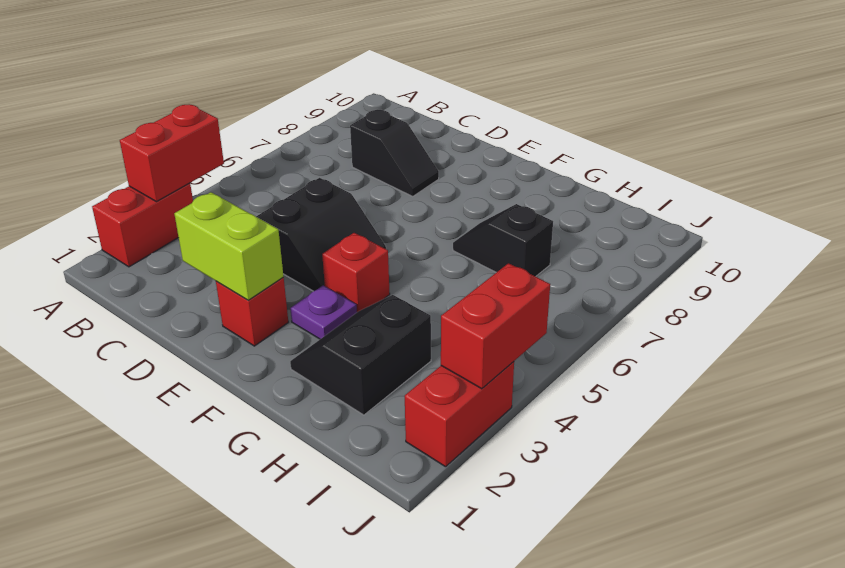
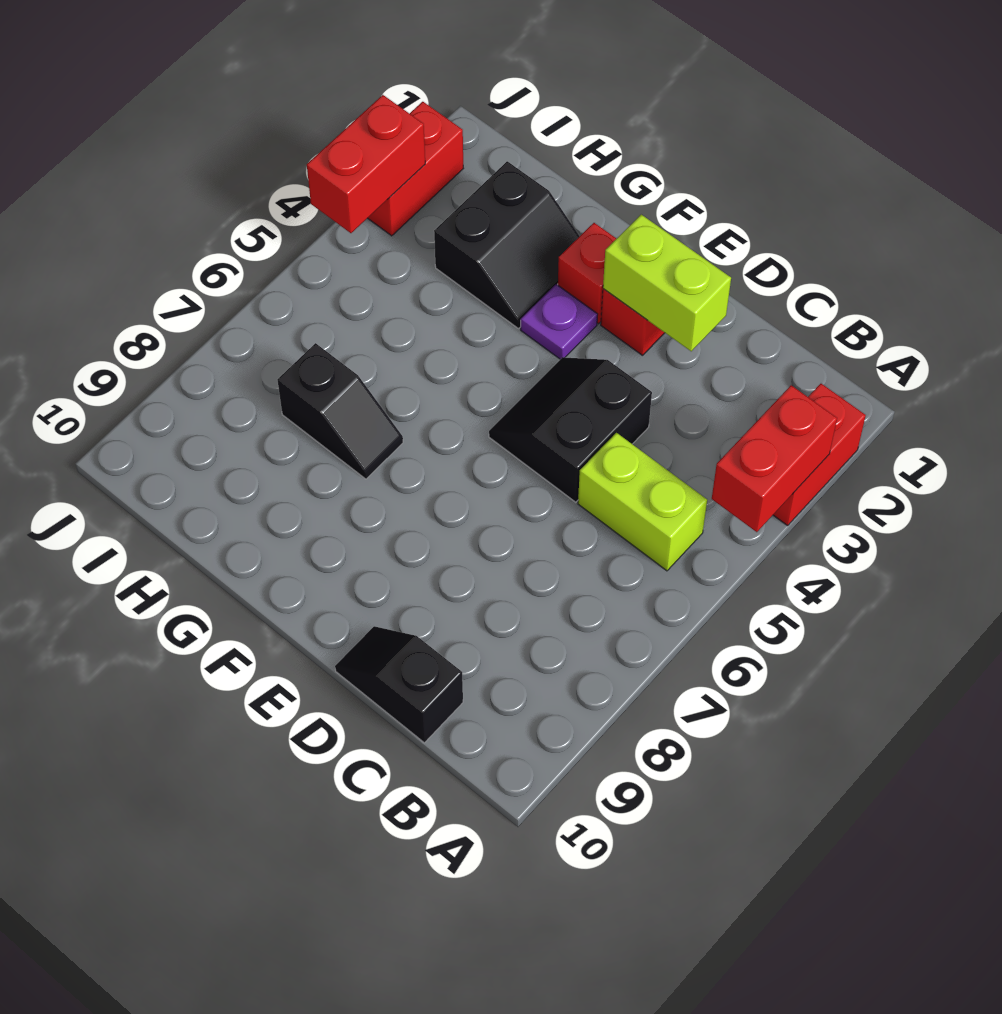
none -> lime brick B5:C5 level 1
black slope C8:D8 level 1 top C -> black slope C10:D10 level 1 top C
red brick F4 level 1 -> red brick F2 level 1

